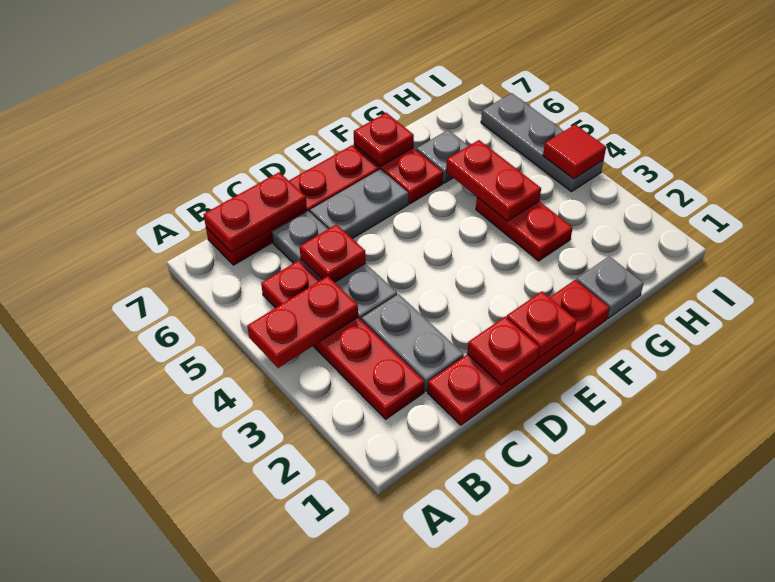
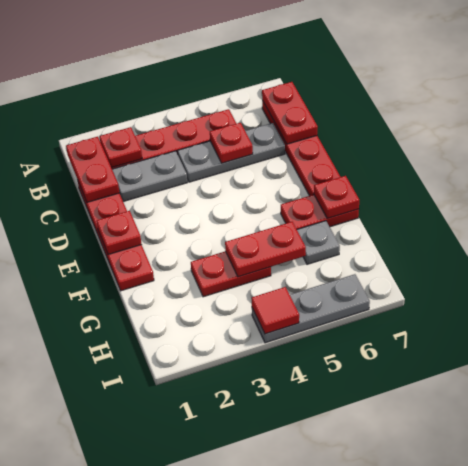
red plate A4:B4 level 2 -> red plate B1:C1 level 2
red plate D1 level 2 -> red plate B2 level 2
grey plate D6:E6 level 1 -> none
grey plate G1 level 1 -> none

